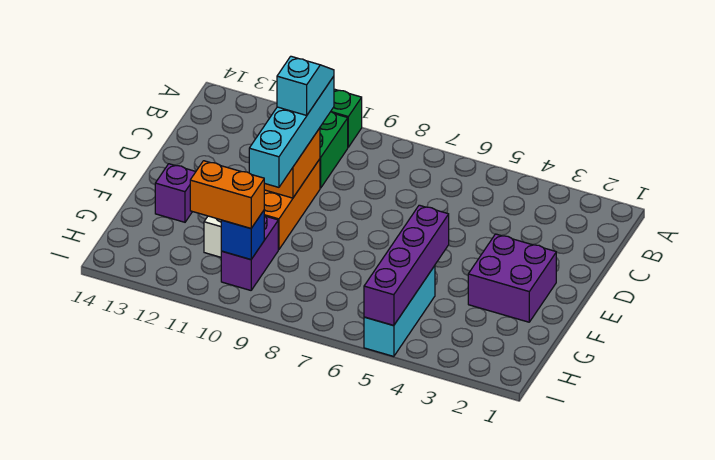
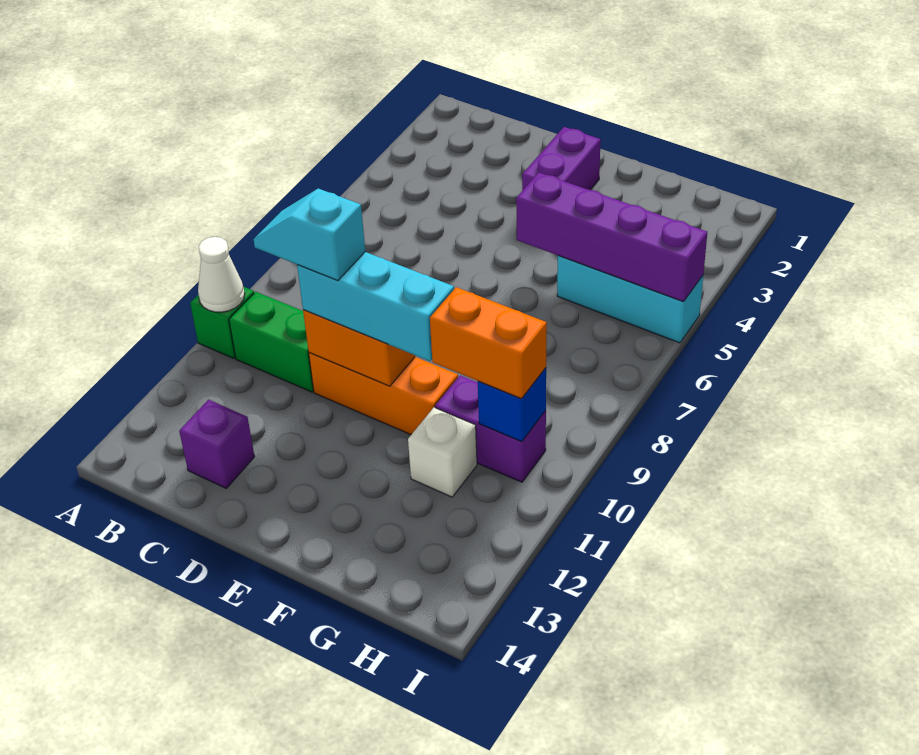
none -> white cone A10 level 2
cyan brick C10:F10 level 3 -> cyan brick D10:F10 level 3
purple brick E2:F3 level 1 -> purple brick E2:E3 level 1
purple brick F13 level 1 -> purple brick C13 level 1
orange brick H10:H11 level 3 -> orange brick G10:H10 level 3

